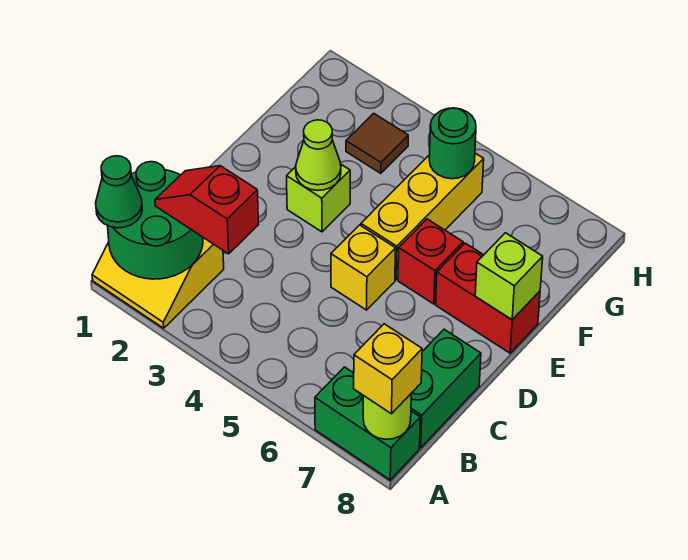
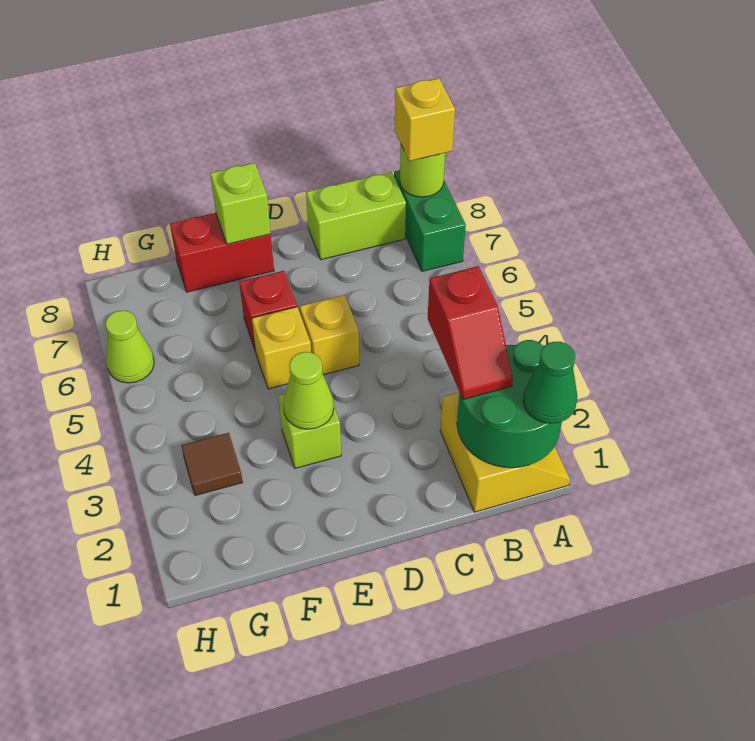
green brick B8:C8 level 1 -> lime brick B8:C8 level 1
yellow brick E5:G5 level 1 -> yellow brick E5 level 1
red brick E7:E8 level 1 -> red brick E8:F8 level 1
green round brick G5 level 2 -> none
none -> lime cone H6 level 1

